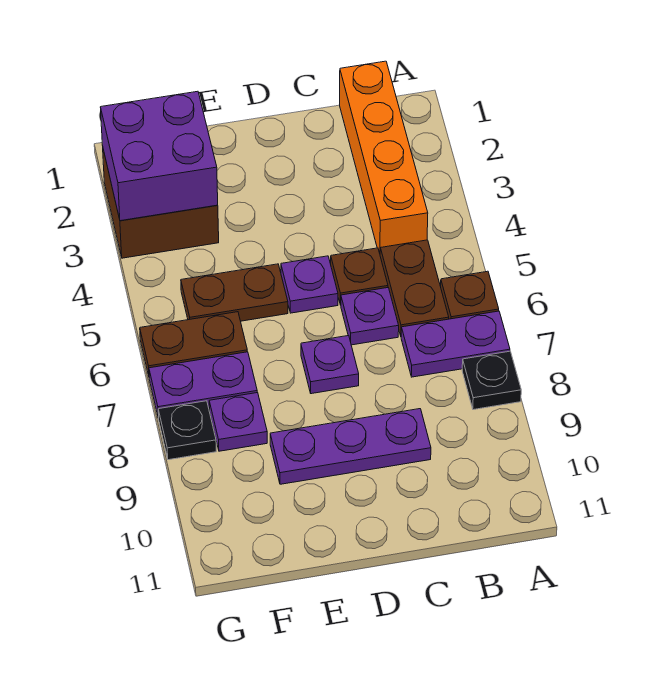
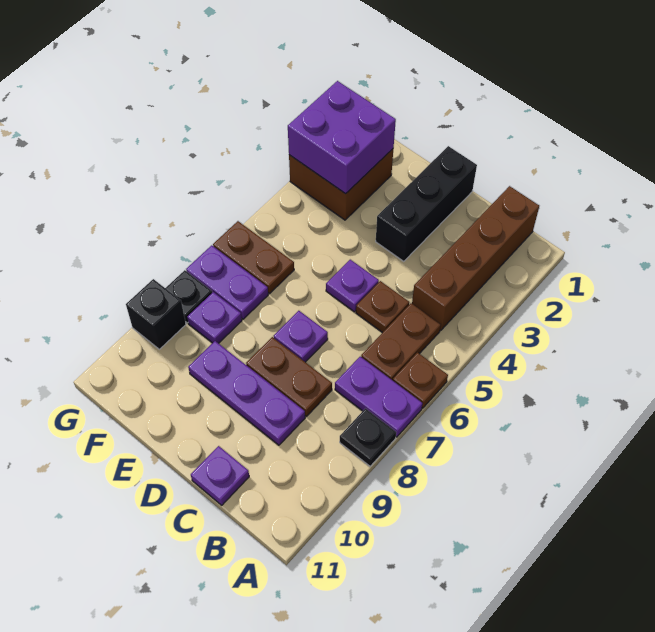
orange brick B1:B4 level 1 -> brown brick B1:B4 level 1
purple plate C6 level 1 -> purple plate C11 level 1
none -> black brick D1:D3 level 1
brown plate E5:F5 level 1 -> brown plate C8:D8 level 1
none -> black brick G9 level 1

